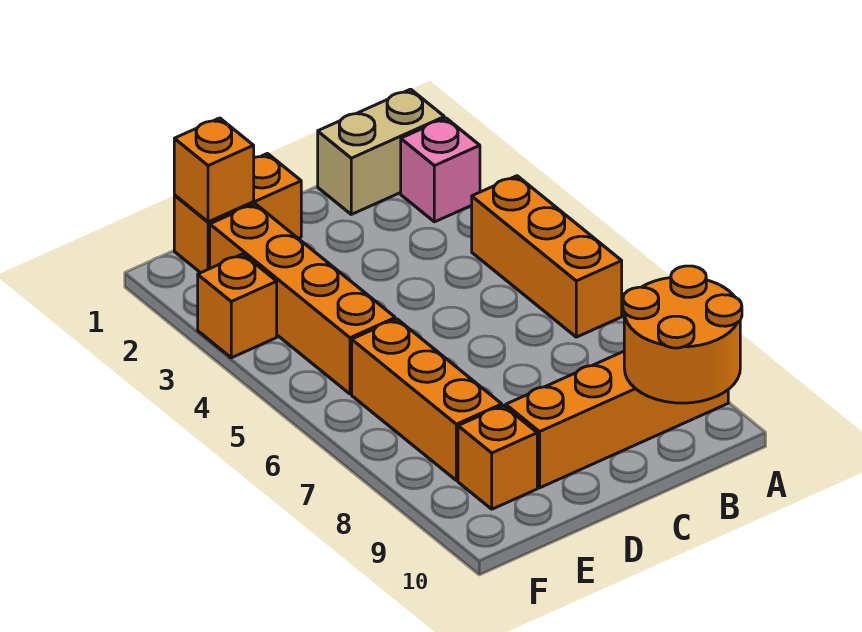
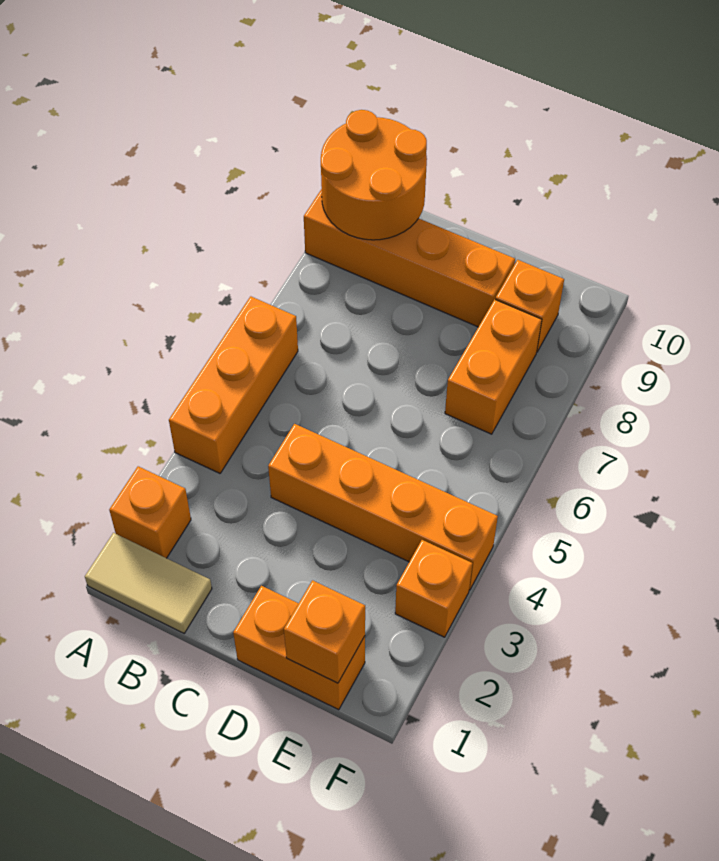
tan brick A1:B1 level 1 -> tan tile A1:B1 level 1
pink brick A2 level 1 -> orange brick A2 level 1
orange brick E2:E5 level 1 -> orange brick C4:F4 level 1
orange brick E6:E8 level 1 -> orange brick E7:E8 level 1

